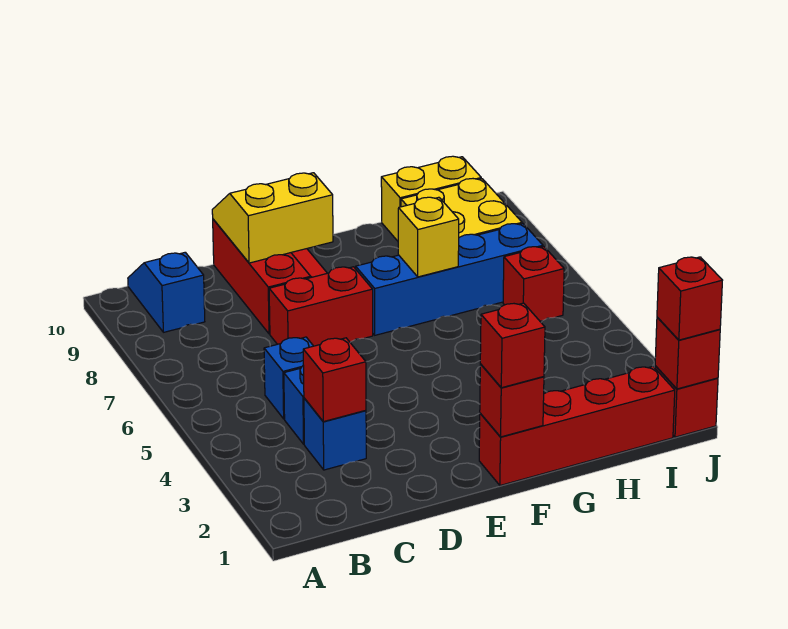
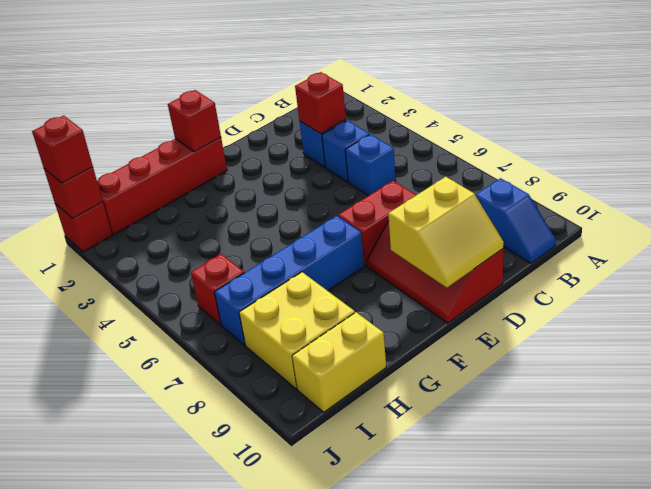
red brick F1 level 3 -> none
yellow brick G7 level 2 -> none

